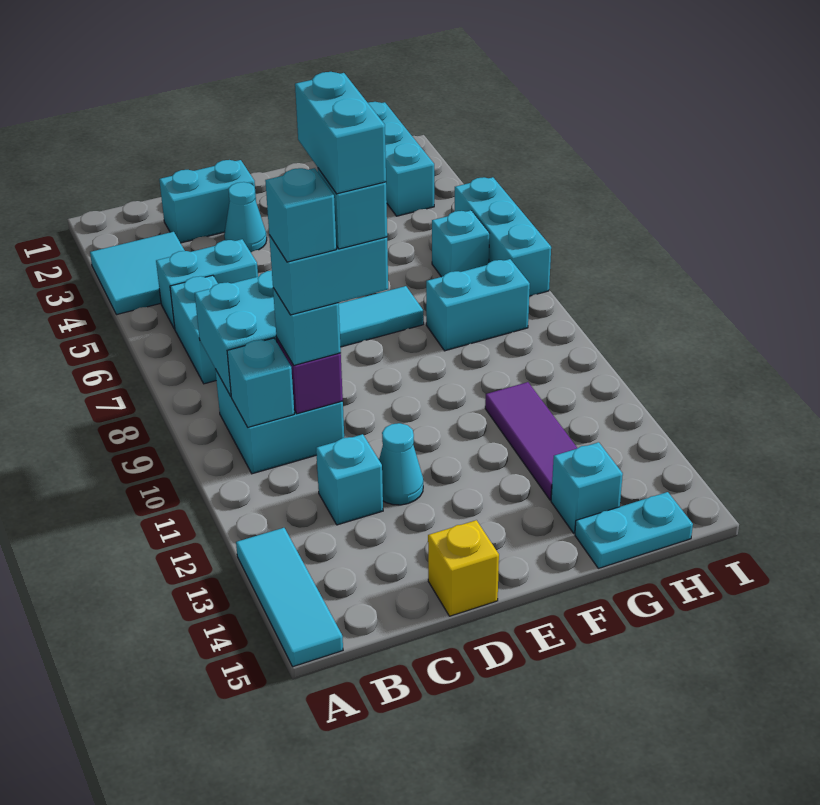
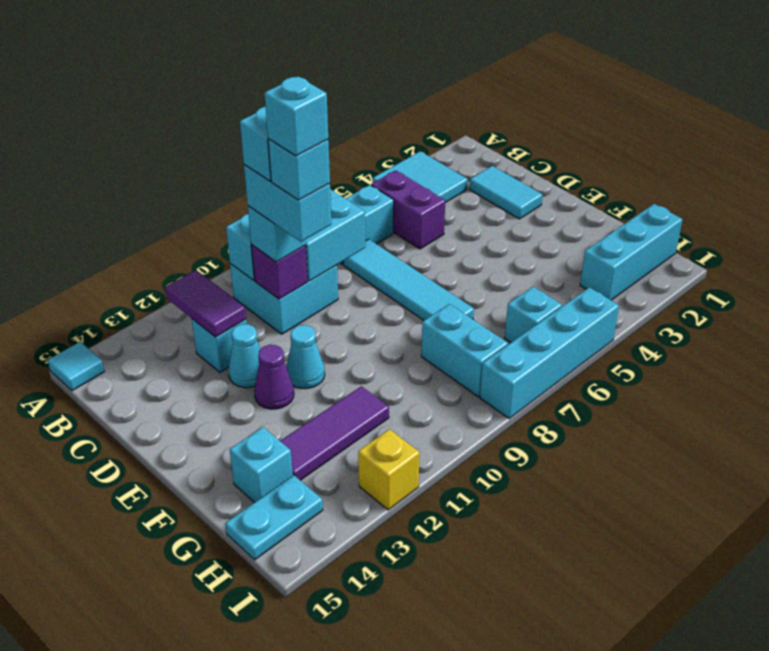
cyan tile A13:A15 level 1 -> cyan tile A15 level 1
cyan brick B5:C5 level 1 -> purple brick B5:C5 level 1
none -> purple tile B12:C12 level 2
cyan brick C2:D2 level 1 -> cyan tile C2:D2 level 1
cyan cone D3 level 1 -> cyan cone E11 level 1
cyan brick D9:D10 level 6 -> cyan brick D10 level 6
yellow brick D15 level 1 -> yellow brick I12 level 1
none -> purple cone E12 level 1
cyan plate G15:H15 level 1 -> cyan plate H14:H15 level 1
cyan brick I5:I7 level 1 -> cyan brick I5:I8 level 1

